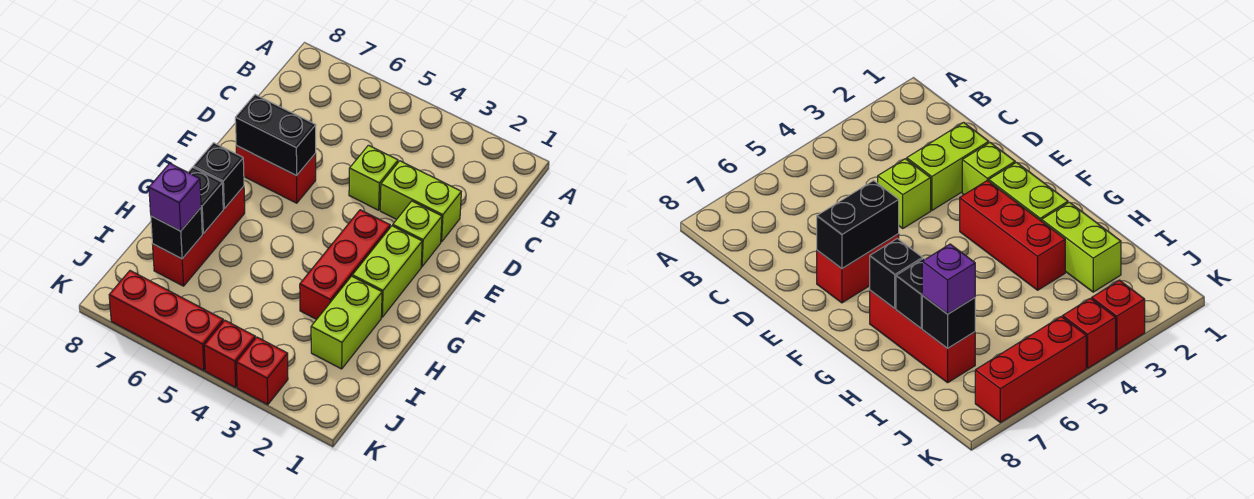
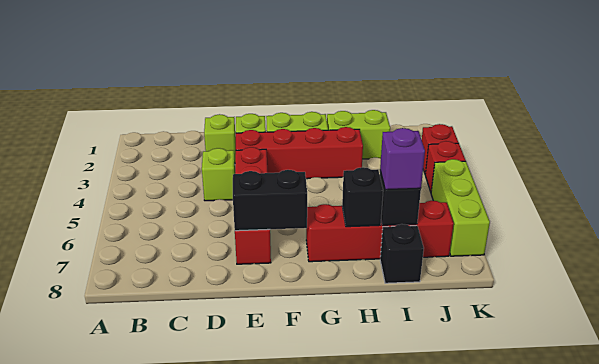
lime brick D2:D3 level 1 -> lime brick D2 level 1
red brick E6:E7 level 1 -> red brick E4:E7 level 1
black brick E6:E7 level 2 -> black brick E7:F7 level 2
red brick F3:H3 level 1 -> red brick E3:H3 level 1
red brick G7:I7 level 1 -> red brick G7:J7 level 1
black brick G7 level 2 -> black brick I8 level 1
red brick K5:K7 level 1 -> lime brick K5:K7 level 1

